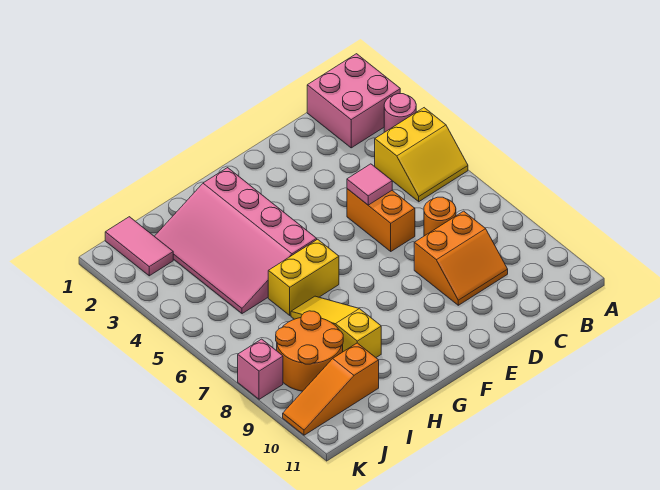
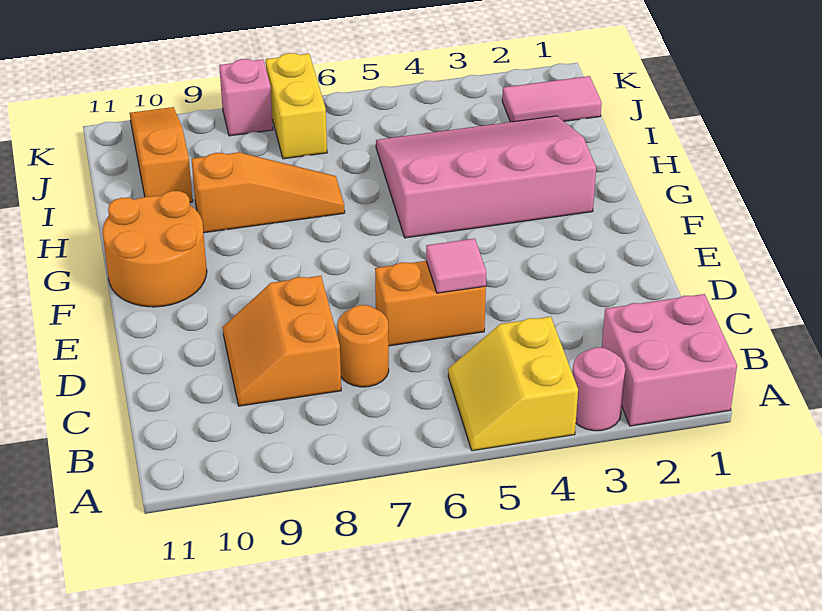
yellow brick G6:H6 level 1 -> yellow brick J7:K7 level 1
yellow slope H7:H9 level 1 top 9 -> orange slope H7:H9 level 1 top 9
orange round brick I8:J9 level 1 -> orange round brick F10:G11 level 1

